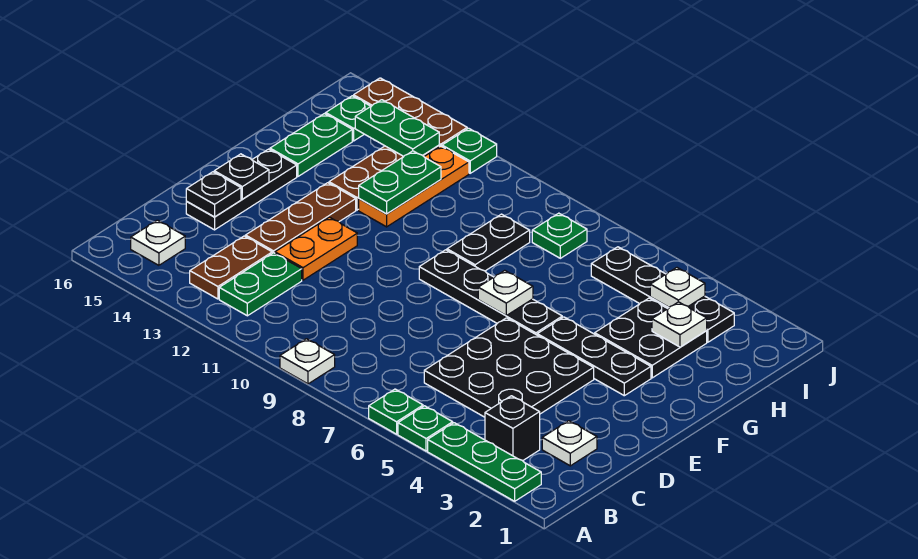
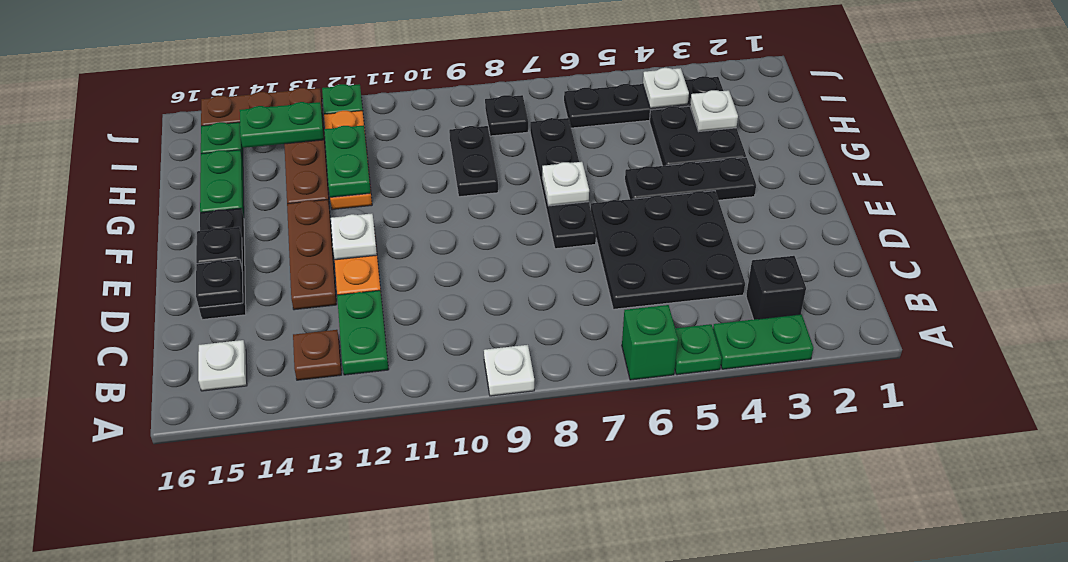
green plate A2:A4 level 1 -> green plate A3:A4 level 1
green plate A6 level 1 -> green brick A6 level 1
brown plate B13:C13 level 1 -> brown plate B13 level 1
white plate C2 level 1 -> white plate E12 level 2
black plate F6:F9 level 1 -> black plate E7:H7 level 1
green plate I8 level 1 -> black plate I8 level 1

